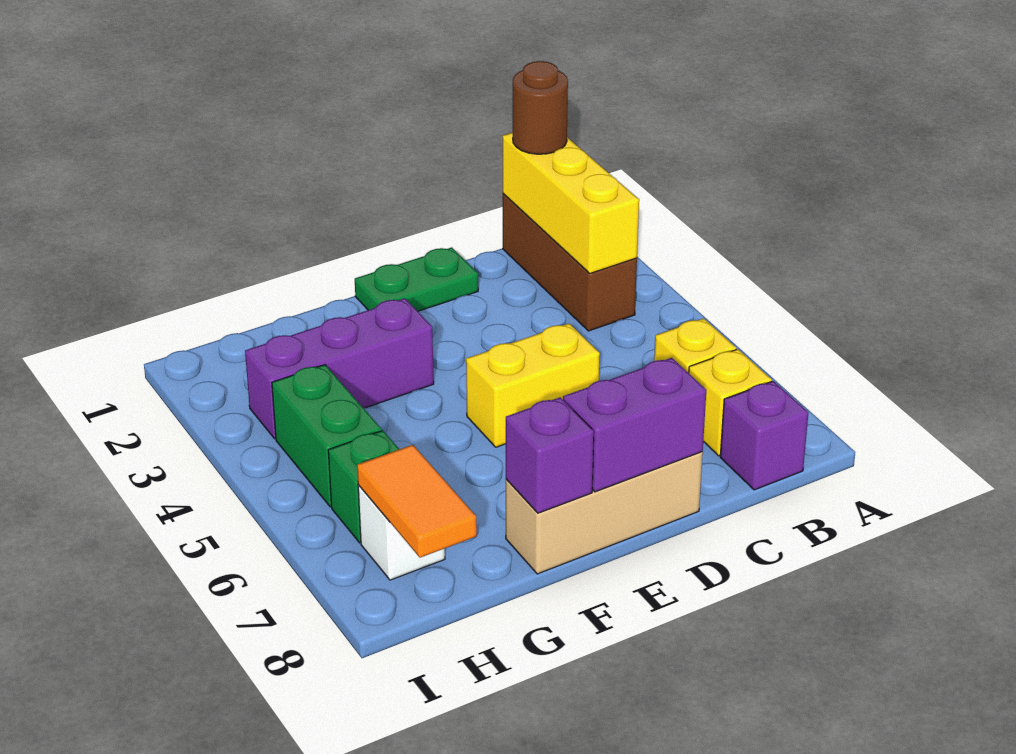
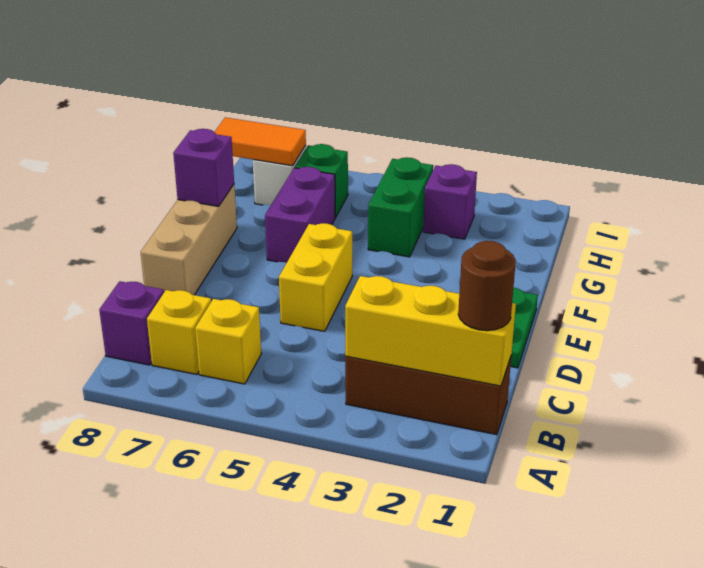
purple brick D8:E8 level 2 -> purple brick F6:G6 level 1
purple brick F3:H3 level 1 -> purple brick H3 level 1
green brick H4:H5 level 1 -> green brick G4:H4 level 1

